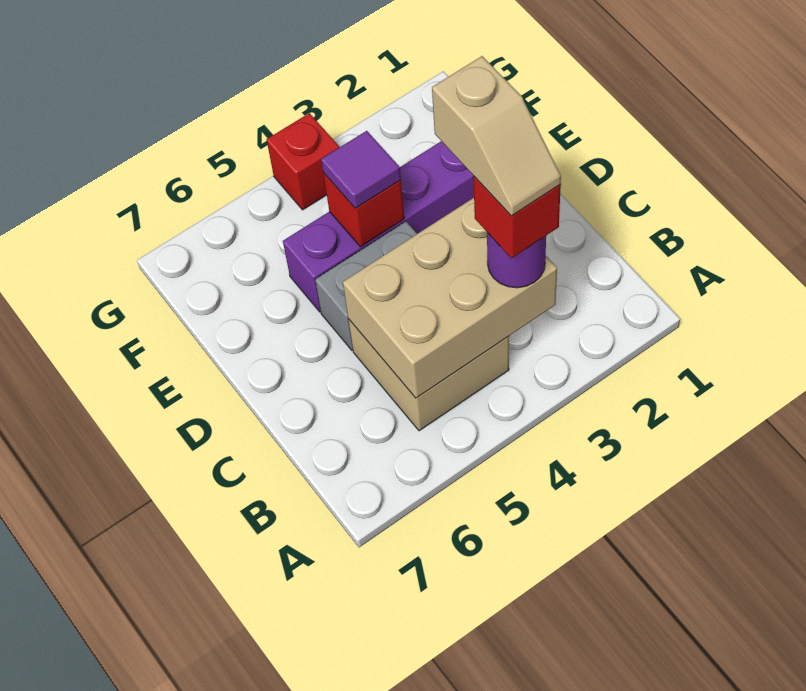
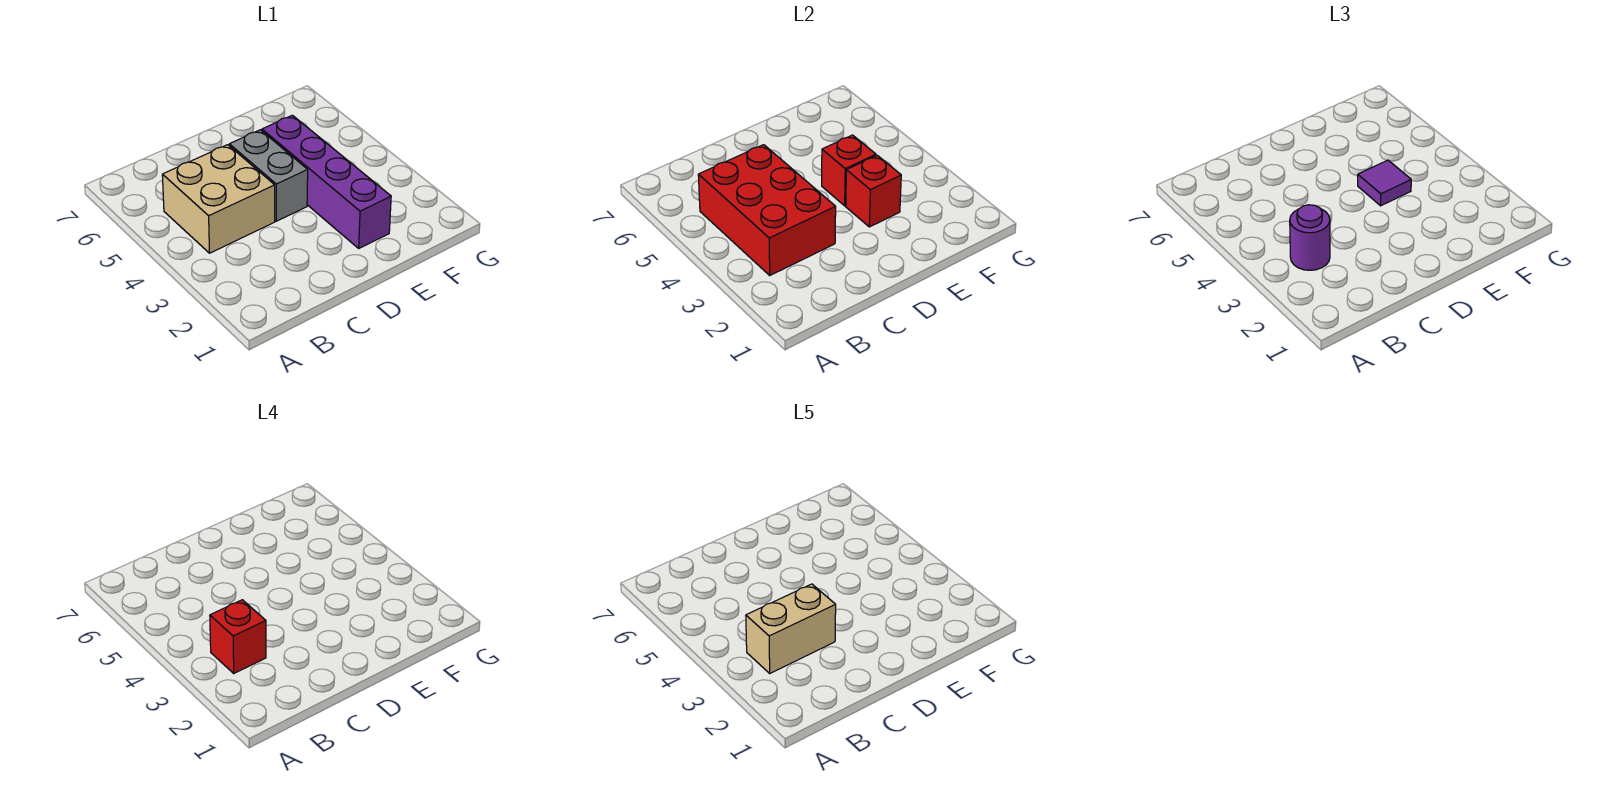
tan brick B3:C5 level 2 -> red brick B3:C5 level 2
tan slope B3:C3 level 5 top C -> tan brick B3:C3 level 5
red brick G4 level 1 -> red brick E3 level 2

